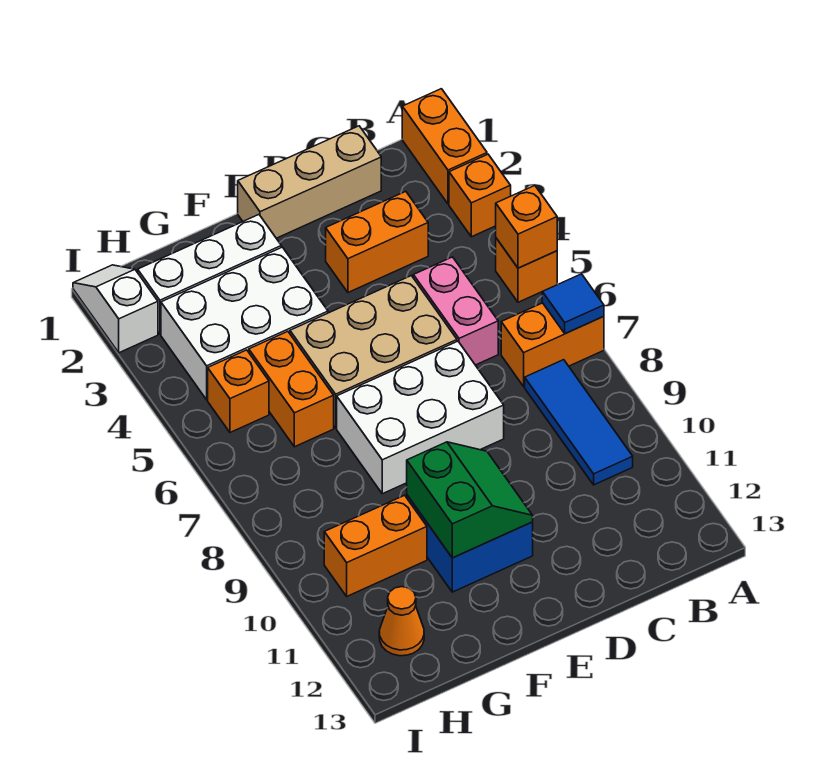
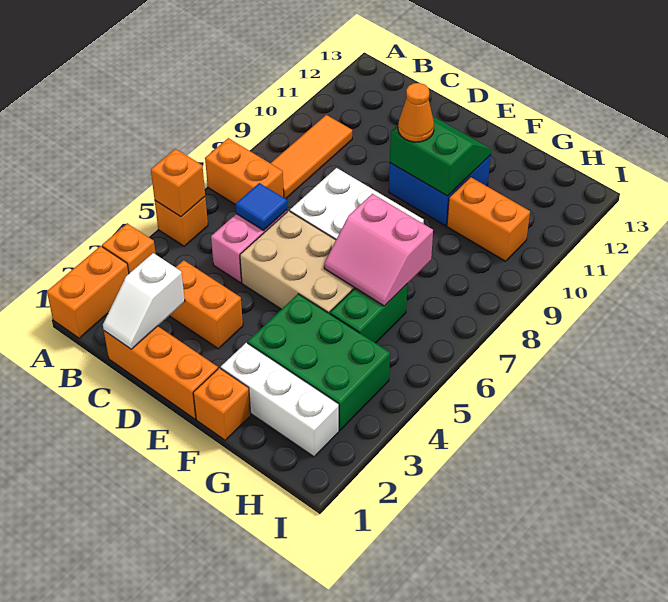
blue tile A7 level 2 -> blue tile C6 level 2
blue tile B8:B10 level 1 -> orange tile B8:B10 level 1
tan brick C1:E1 level 1 -> orange brick C1:E1 level 1
green slope E10:F11 level 2 top F -> green slope E10:F11 level 2 top 10
white brick F3:H4 level 1 -> green brick F3:H4 level 1
none -> pink slope F6:G7 level 2 top 7
orange brick G5:G6 level 1 -> green brick G5:G6 level 1
orange brick H5 level 1 -> orange brick F1 level 1
orange cone H12 level 1 -> orange cone E10 level 3
white slope I1:I2 level 1 top 2 -> white slope C1:C2 level 2 top 2

